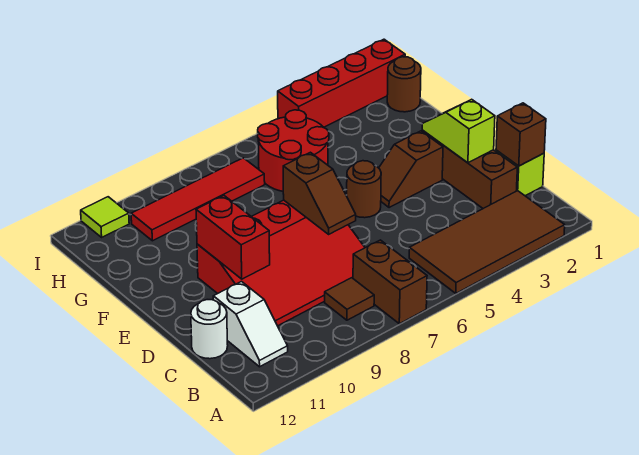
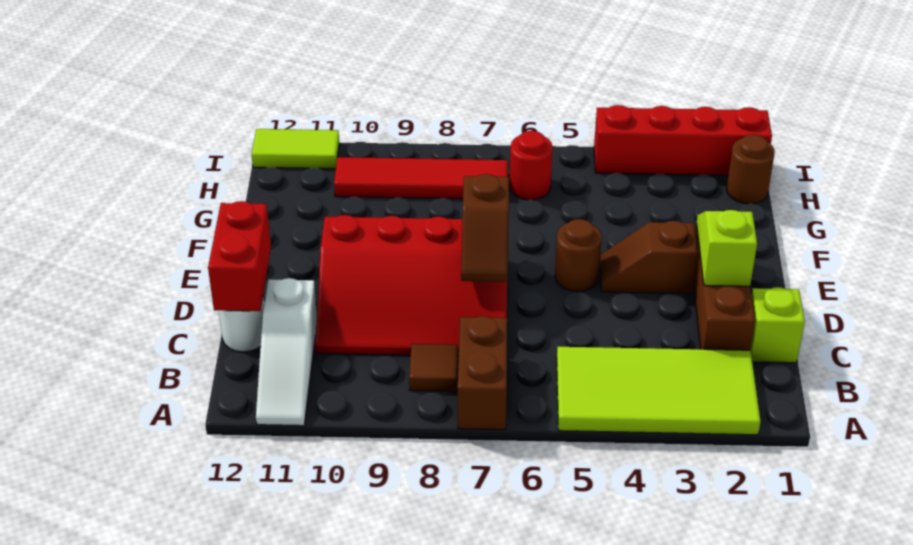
brown tile A2:B5 level 1 -> lime tile A2:B5 level 1
white slope B11:C11 level 1 top C -> white slope A11:C11 level 1 top C
brown brick C1 level 2 -> none
red brick D10:E10 level 2 -> red brick C12:D12 level 2
red round brick G5:H6 level 1 -> red round brick H6 level 1
lime tile I11 level 1 -> lime tile I11:I12 level 1

